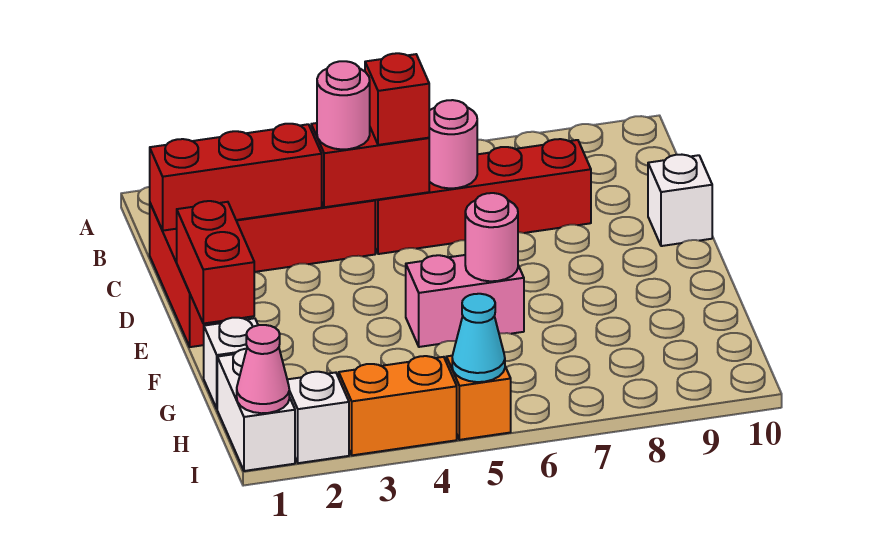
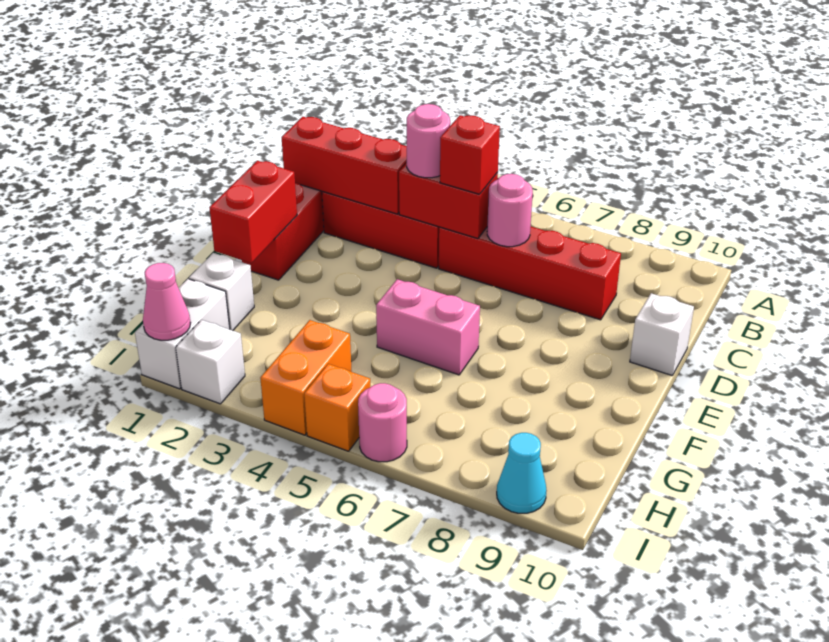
pink round brick F6 level 2 -> pink round brick I6 level 1
orange brick I3:I4 level 1 -> orange brick H4:I4 level 1
cyan cone I5 level 2 -> cyan cone I9 level 1

